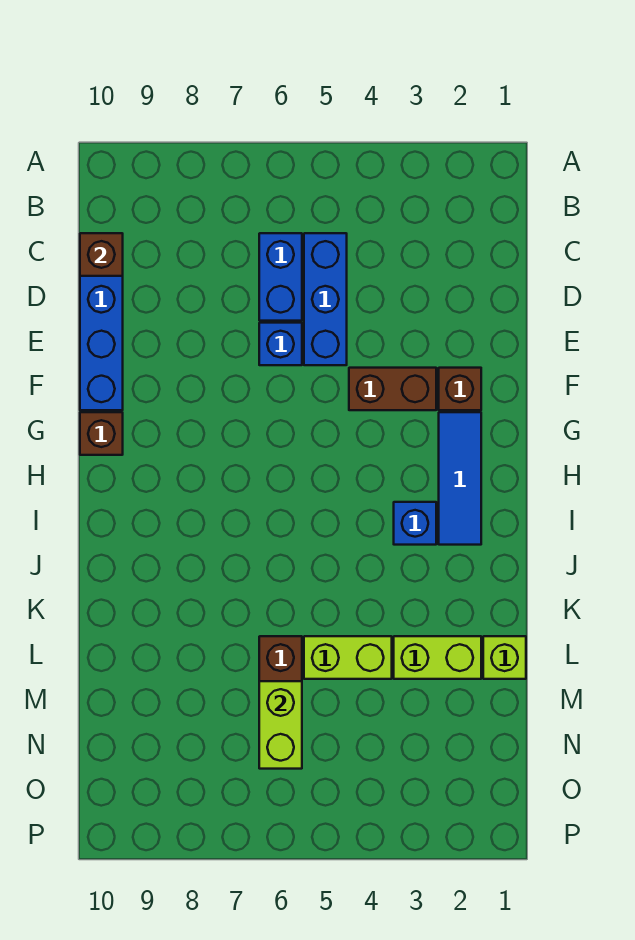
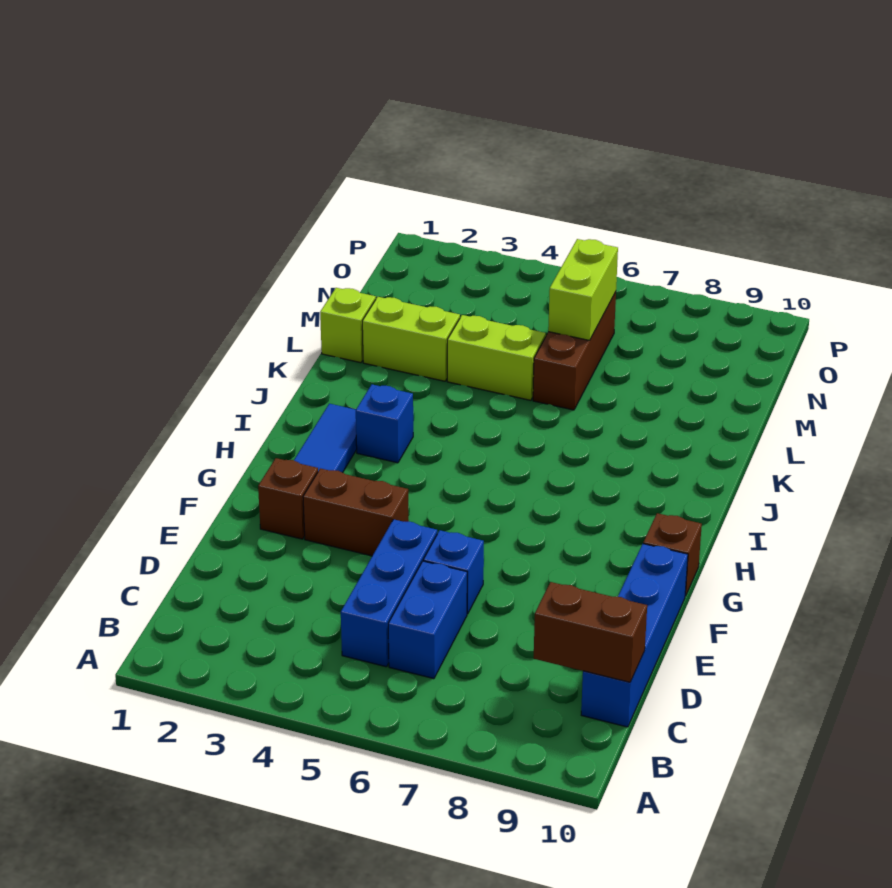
brown brick C10 level 2 -> brown brick C9:C10 level 2

